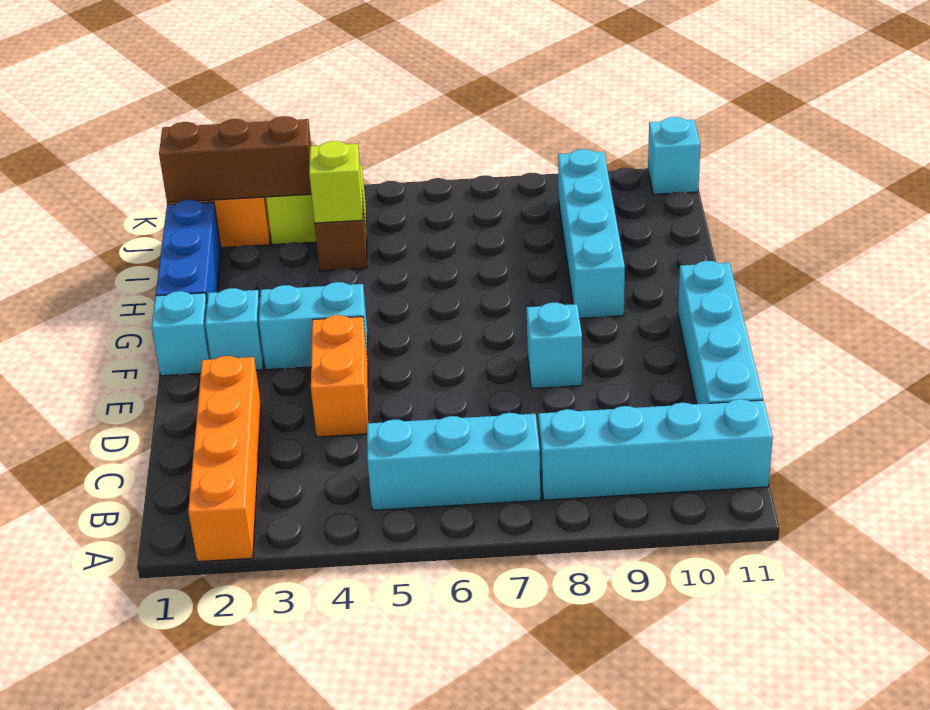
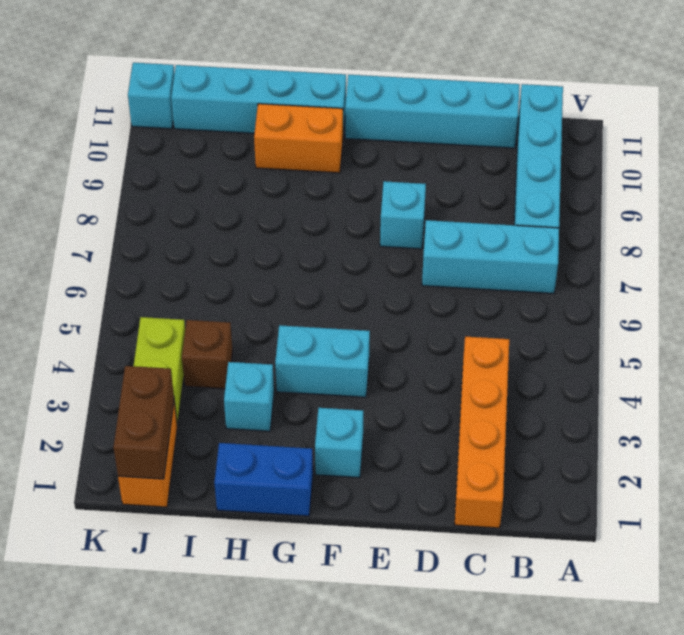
orange brick A2:D2 level 1 -> orange brick C1:C4 level 1
cyan brick B5:B7 level 1 -> cyan brick B7:D7 level 1
orange brick D4:E4 level 1 -> orange brick G10:H10 level 1
cyan brick F1 level 1 -> cyan brick H3 level 1
cyan brick F3:F4 level 1 -> cyan brick F4:G4 level 1
blue brick G1:I1 level 1 -> blue brick G1:H1 level 1
cyan brick G9:J9 level 1 -> cyan brick G11:J11 level 1
lime brick I4 level 2 -> none
brown brick J1:J3 level 2 -> brown brick J1:J2 level 2

